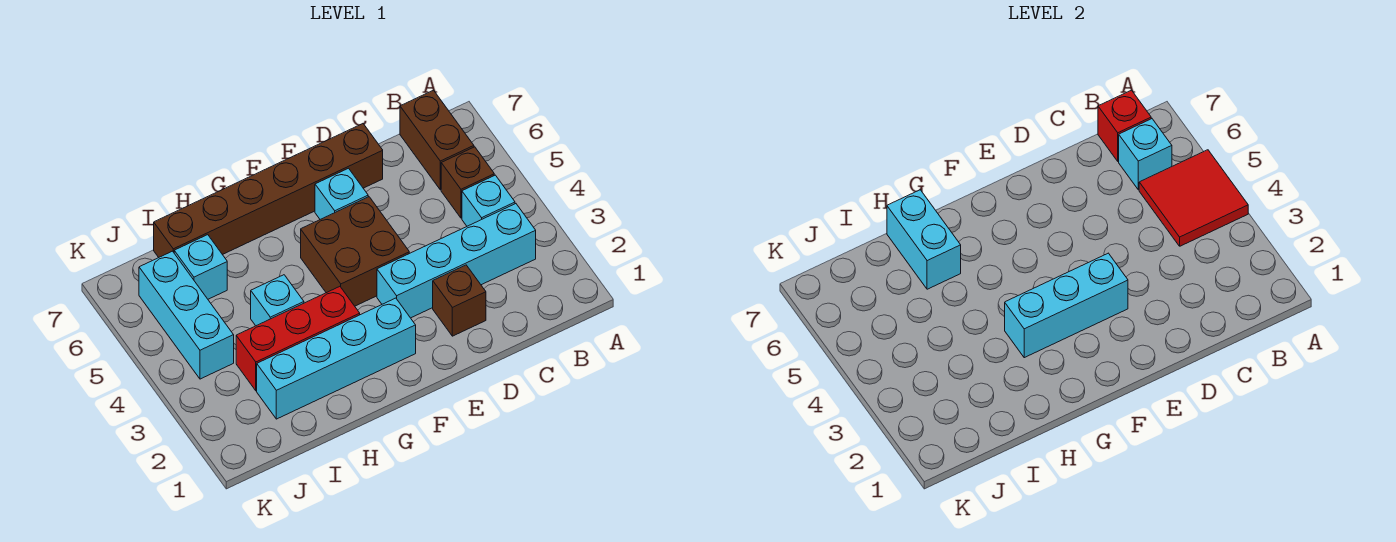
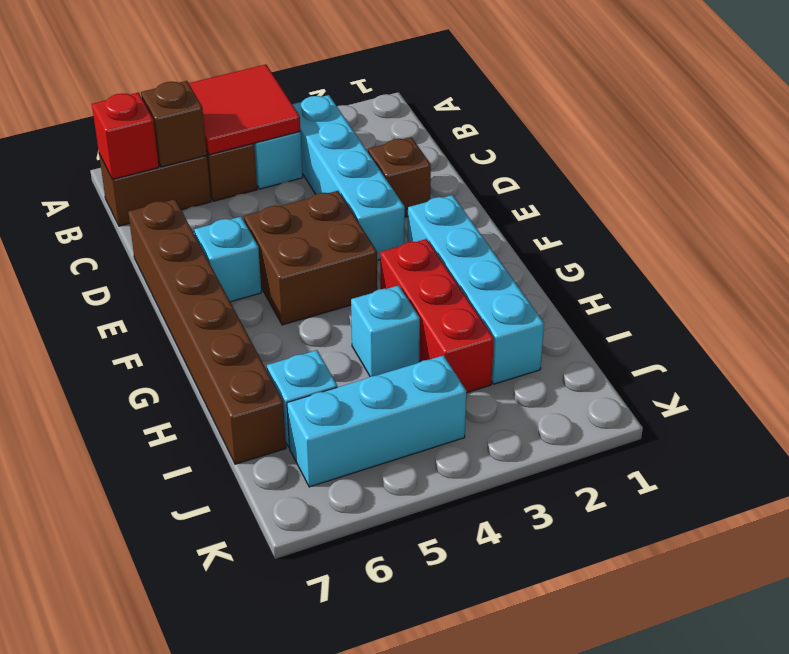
cyan brick B6 level 2 -> brown brick B6 level 2
cyan brick E3:G3 level 2 -> none
cyan brick H6:H7 level 2 -> none

